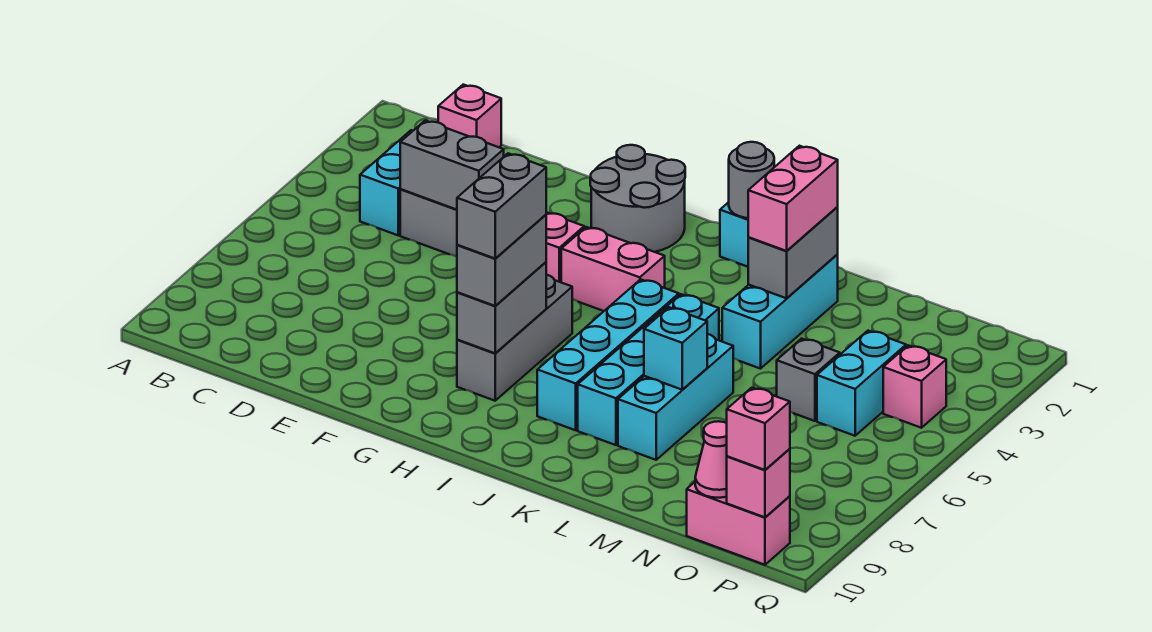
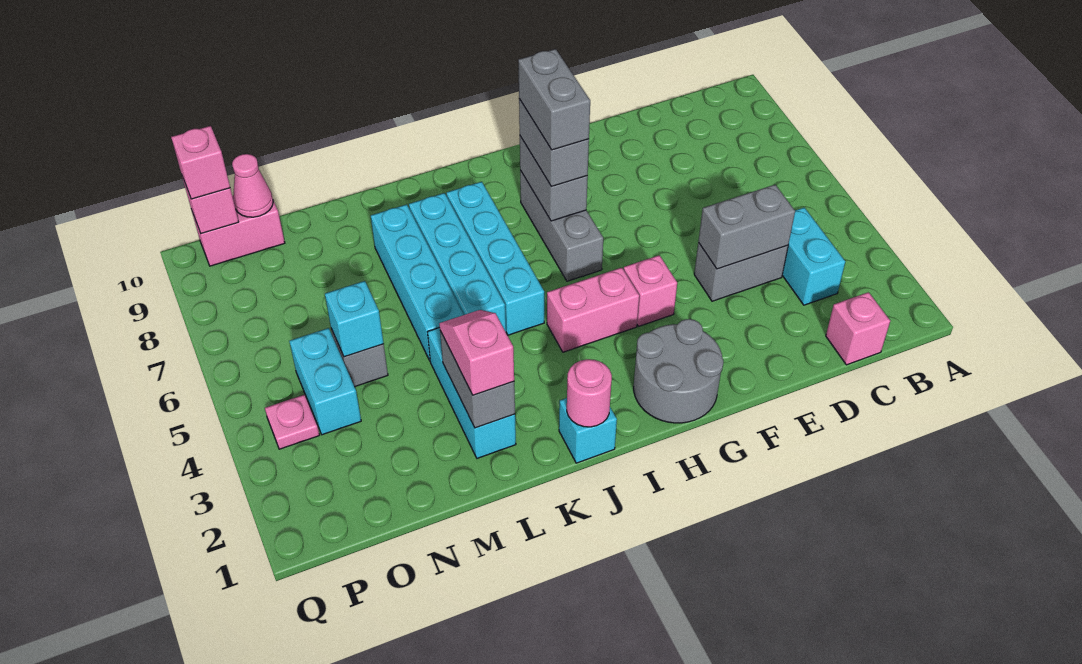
grey round brick J1 level 2 -> pink round brick J1 level 2
pink brick L2:L3 level 3 -> pink slope L2:L3 level 3 top 2
cyan brick L6:L8 level 1 -> cyan brick L5:L8 level 1
cyan brick L7 level 2 -> cyan brick N5 level 2
pink brick P4 level 1 -> pink plate P4 level 1

